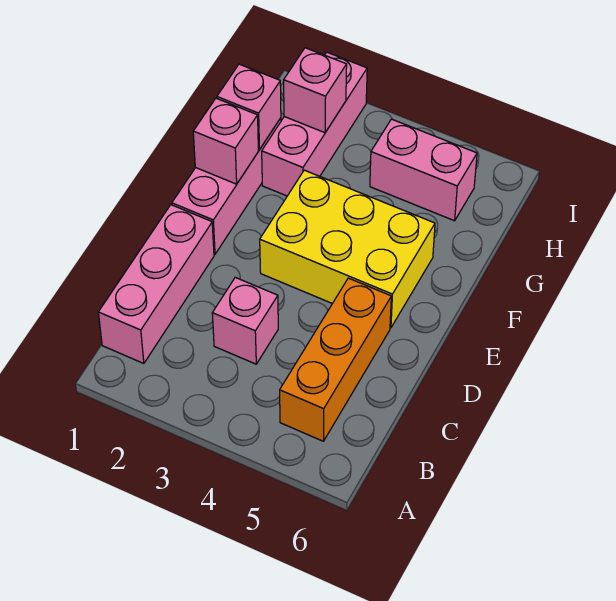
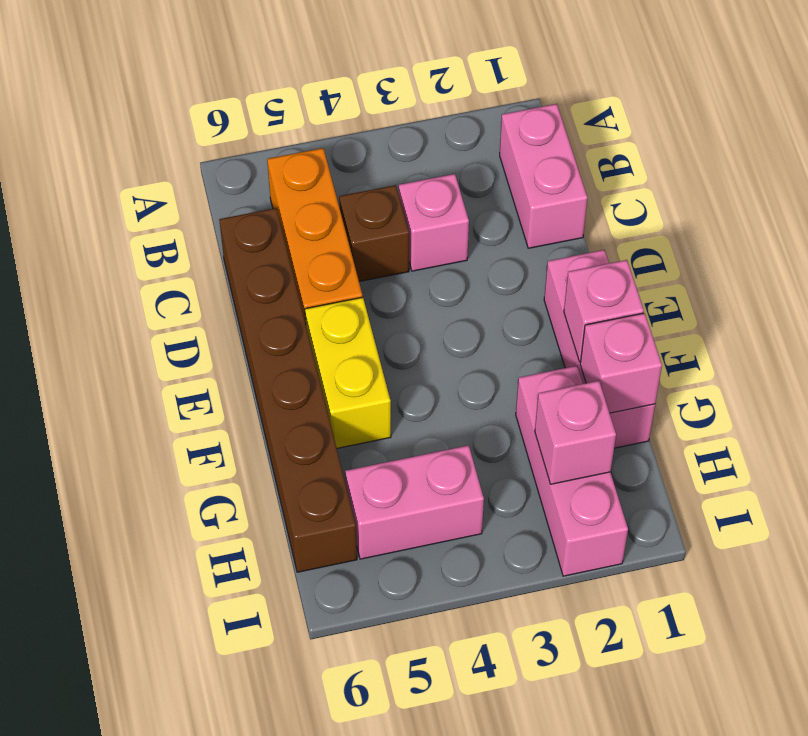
pink brick B1:D1 level 1 -> pink brick B1:C1 level 1
none -> brown brick C4 level 1
none -> brown brick C6:H6 level 1
yellow brick E3:F5 level 1 -> yellow brick E5:F5 level 1

